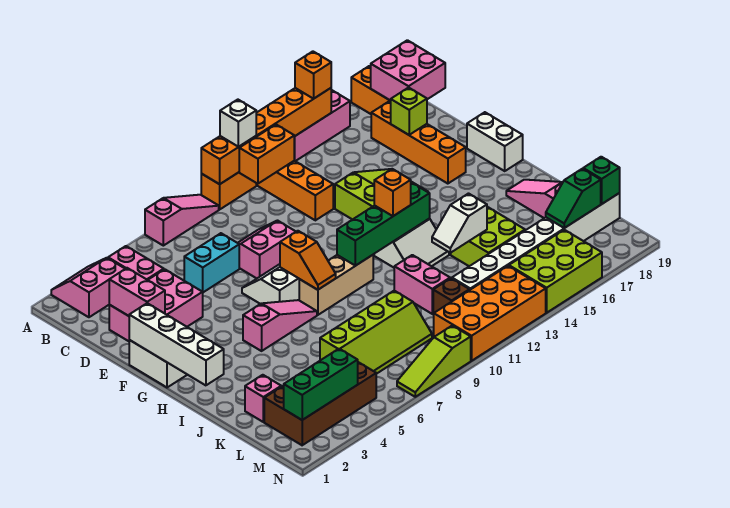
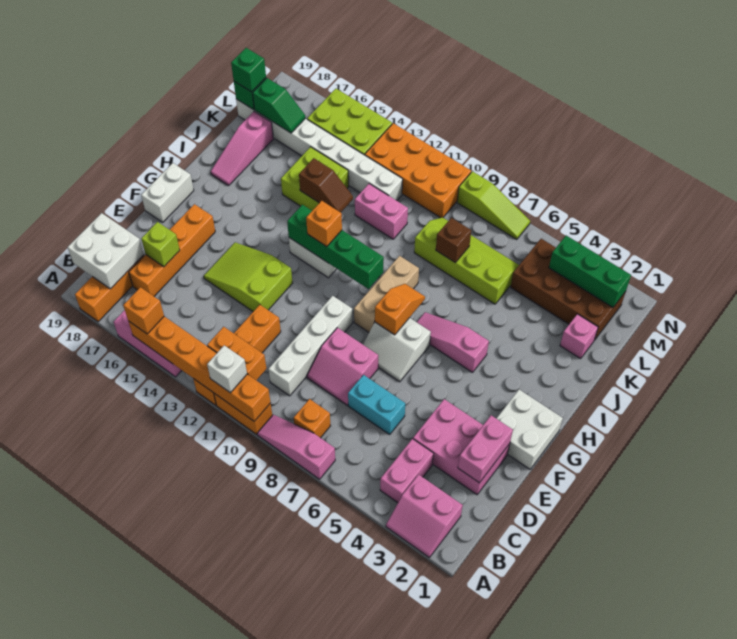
none -> orange brick B8 level 1
pink brick B18:C19 level 2 -> white brick B18:C19 level 2
white brick F1:I1 level 2 -> white brick C10:F10 level 1
tan brick H8:H10 level 1 -> tan brick G9:I9 level 1
pink brick J11:K11 level 1 -> pink brick K11:K12 level 1
white slope J13:J14 level 2 top 14 -> brown slope J13:J14 level 2 top 14
brown brick L11 level 1 -> brown brick K8 level 2
none -> green brick L19 level 3

